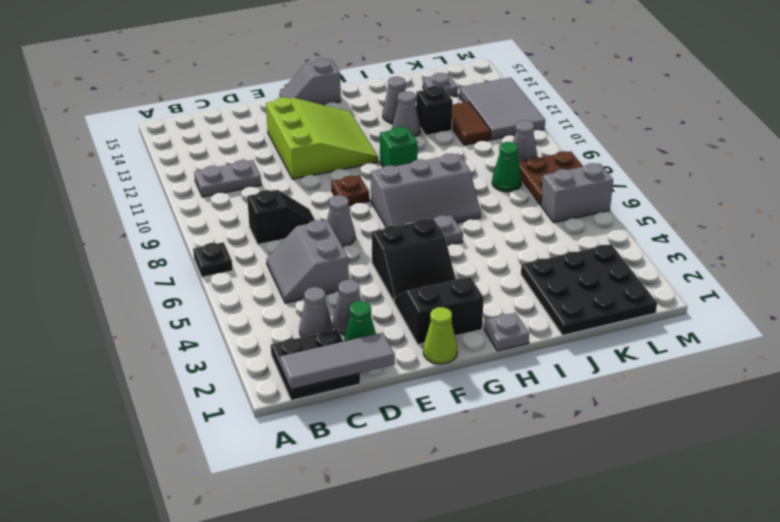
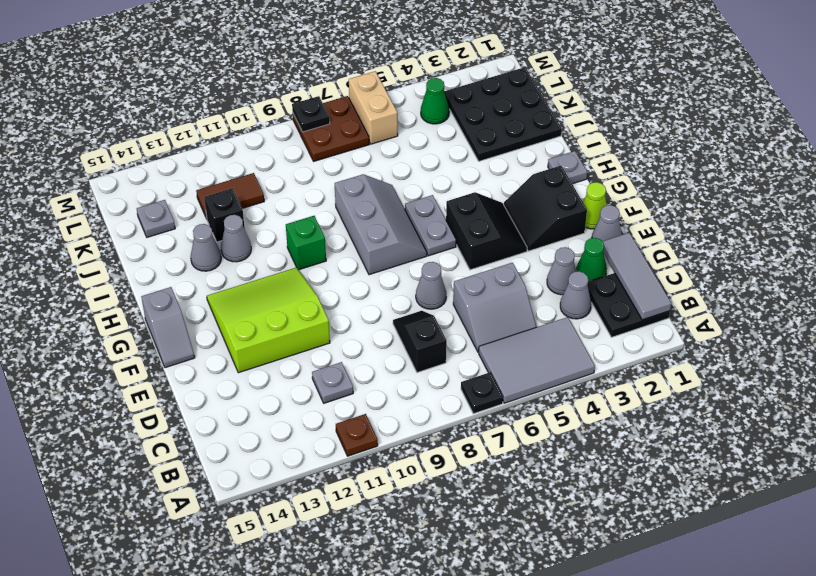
grey plate B11:C11 level 1 -> grey plate C11 level 1
brown plate F9 level 1 -> brown plate A11 level 1
green cone K8 level 1 -> green cone L4 level 1
grey brick L6:M6 level 1 -> tan brick L6:M6 level 1
grey cone L9 level 1 -> grey cone E1 level 1
grey tile L11:M13 level 1 -> grey tile A4:B6 level 1
none -> black plate M8 level 2

